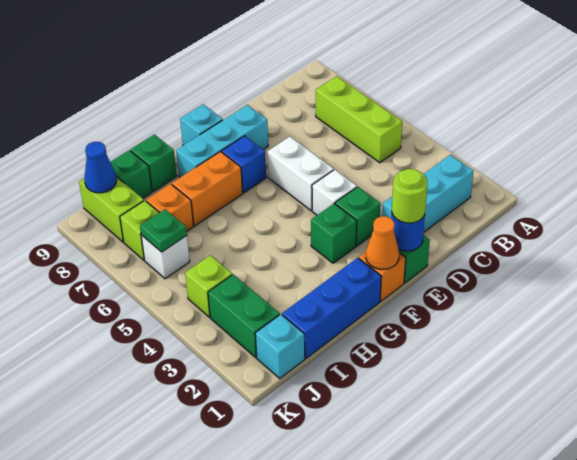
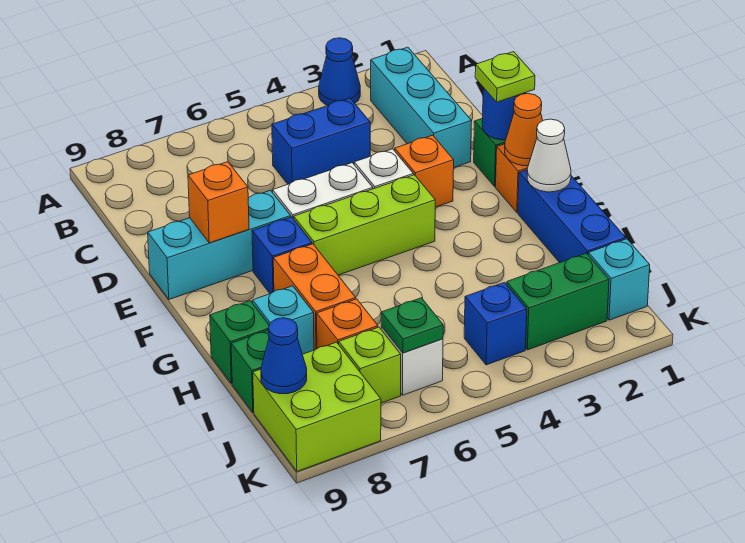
none -> blue cone A3 level 1
lime brick B5:B7 level 1 -> lime brick F4:F6 level 1
none -> blue brick C4:C5 level 1
lime round brick E1 level 3 -> lime plate E1 level 3
green brick E3 level 1 -> orange brick E3 level 1
cyan brick E8:G8 level 1 -> cyan brick E7:E9 level 1
none -> orange brick E8 level 2
green brick F3 level 1 -> none
cyan brick F9 level 1 -> cyan brick H8 level 1
none -> white cone G1 level 2
lime brick J4 level 1 -> blue brick J4 level 1
lime brick J8:J9 level 1 -> lime brick J8:K9 level 1

